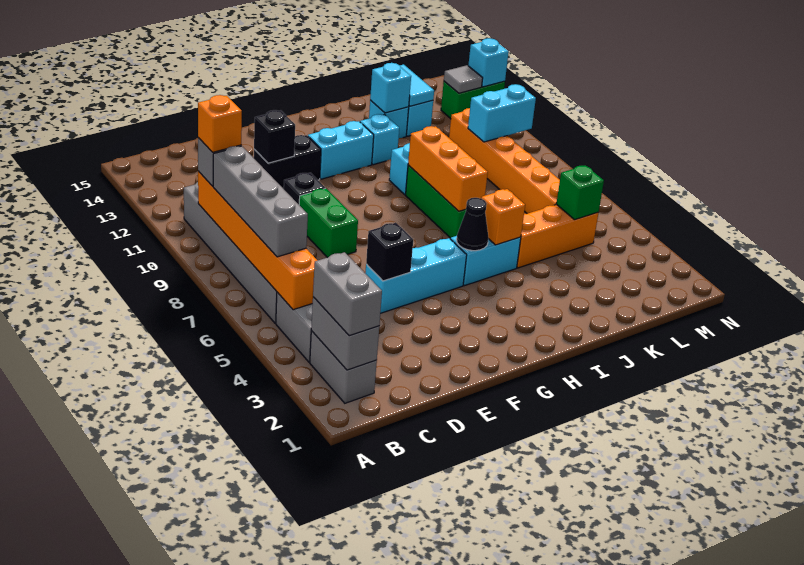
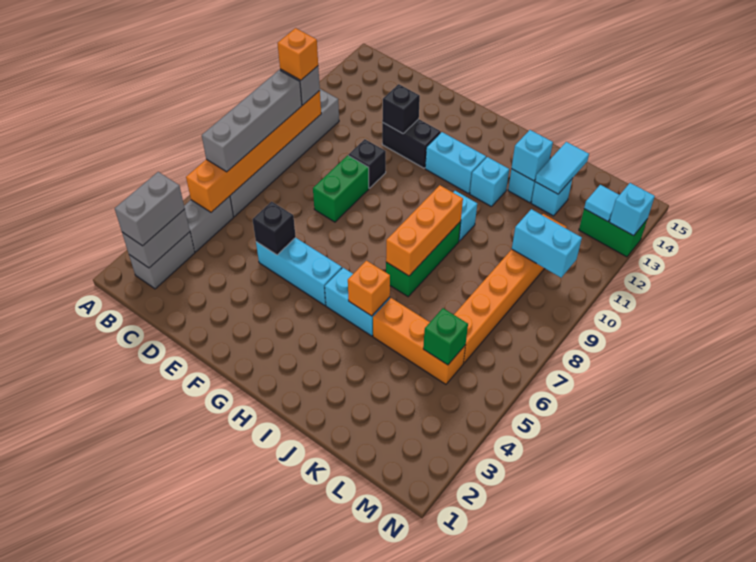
black cone H5 level 2 -> none
grey tile M13 level 2 -> cyan tile M13 level 2

